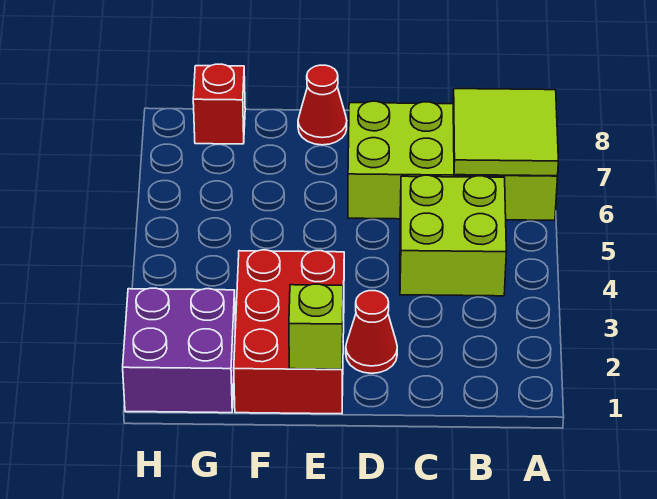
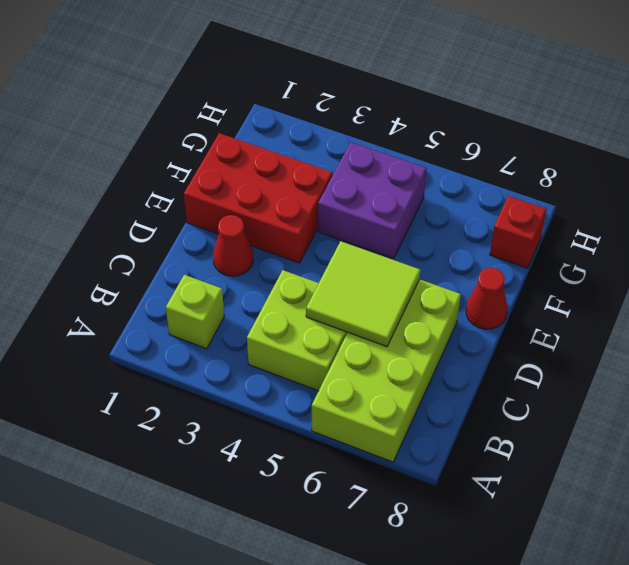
lime tile A6:B7 level 2 -> lime tile C5:D6 level 2
lime brick E1 level 2 -> lime brick B2 level 1
purple brick G1:H2 level 1 -> purple brick F4:G5 level 1

